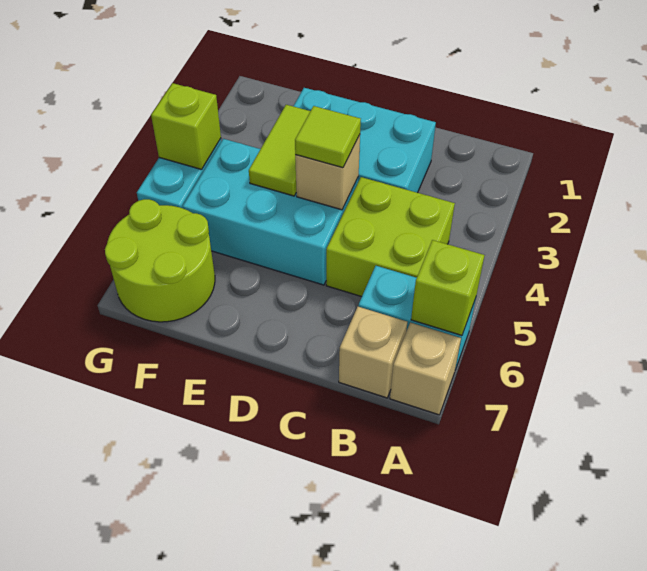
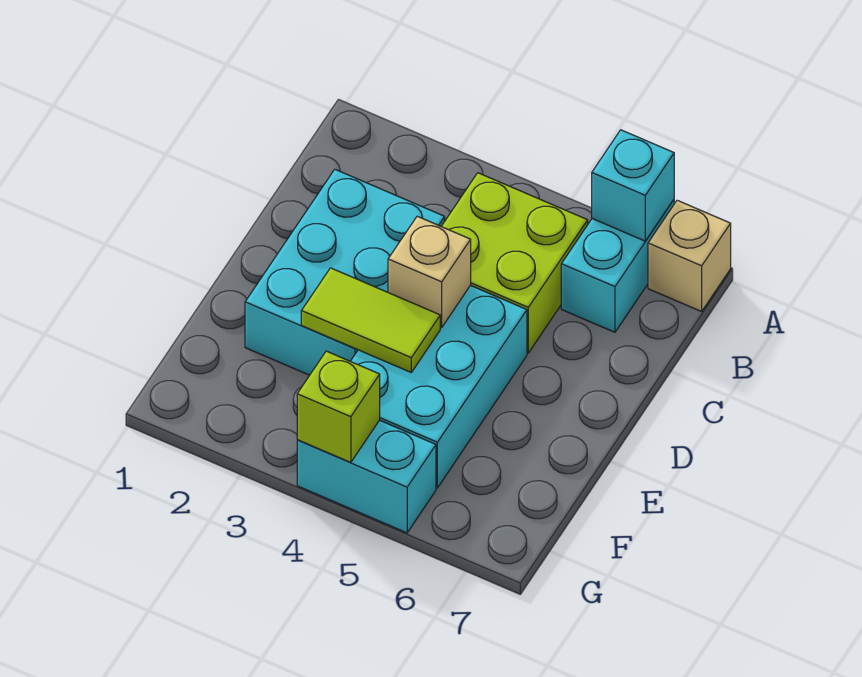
lime brick A6 level 2 -> cyan brick A6 level 2
tan brick B7 level 1 -> none
lime tile D4 level 3 -> none
lime round brick F6:G7 level 1 -> none

